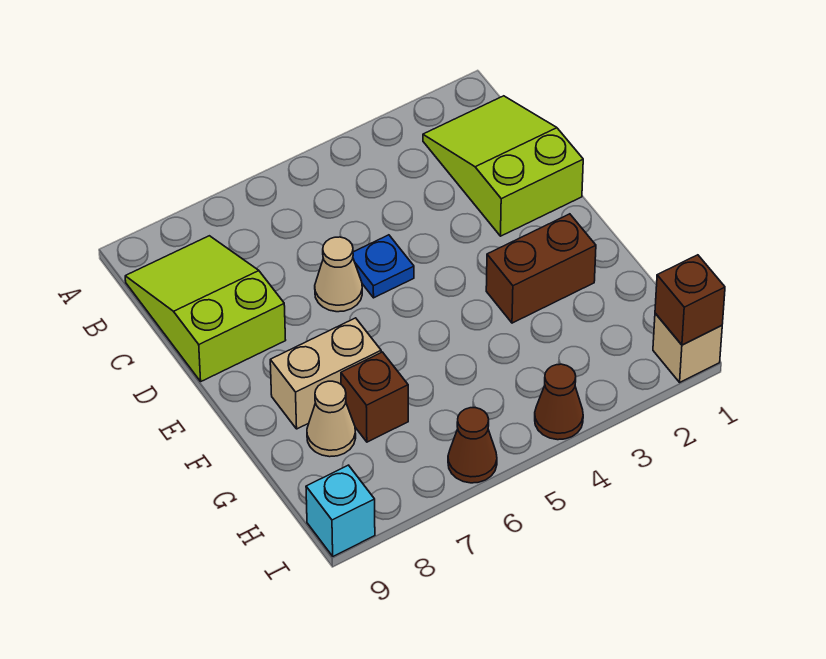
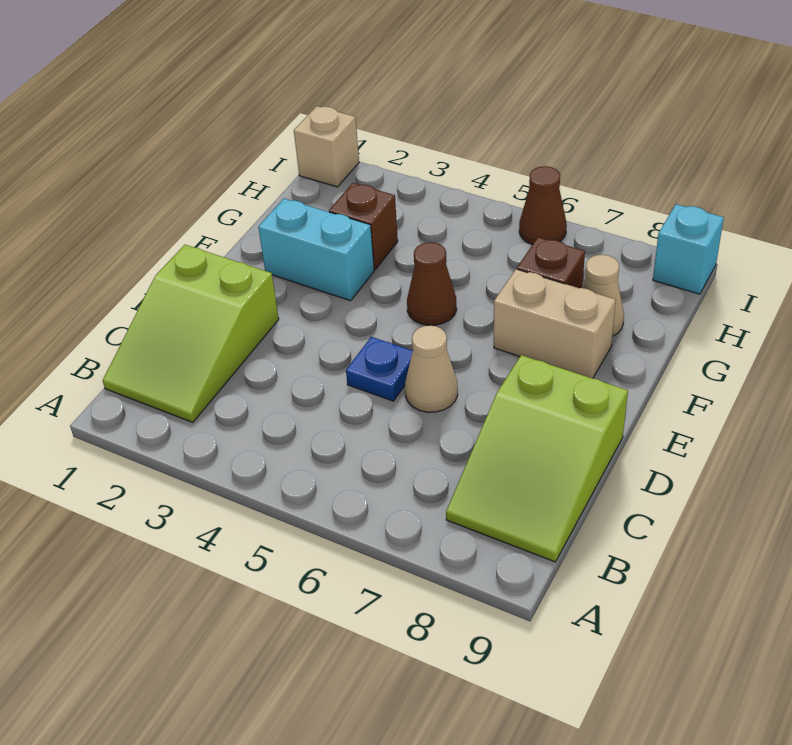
brown brick F2:F3 level 1 -> cyan brick F2:F3 level 1
brown brick I1 level 2 -> brown brick G3 level 1
brown cone I4 level 1 -> brown cone F5 level 1

